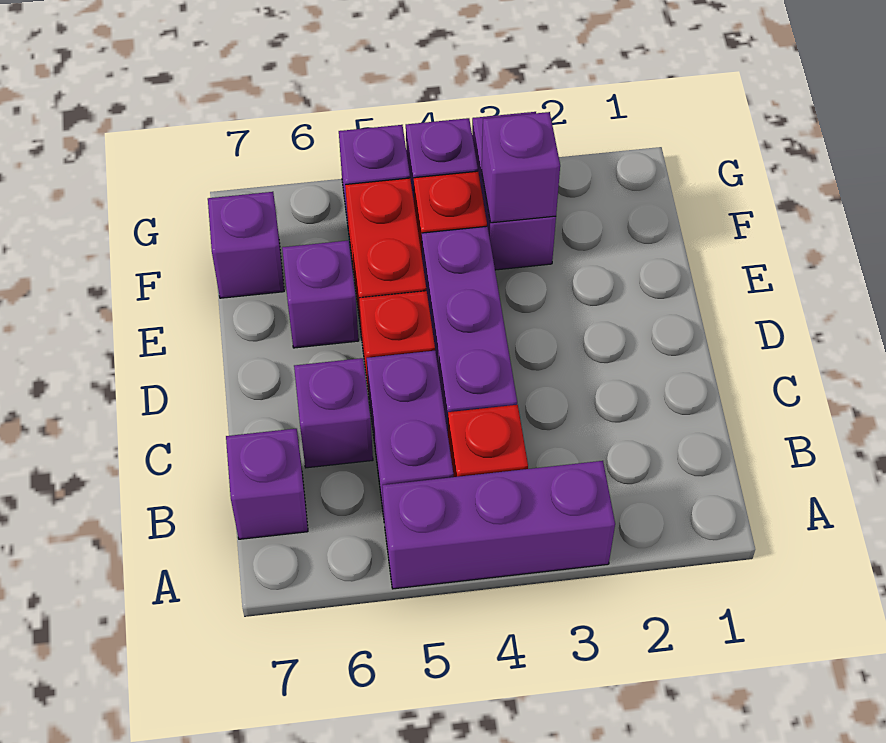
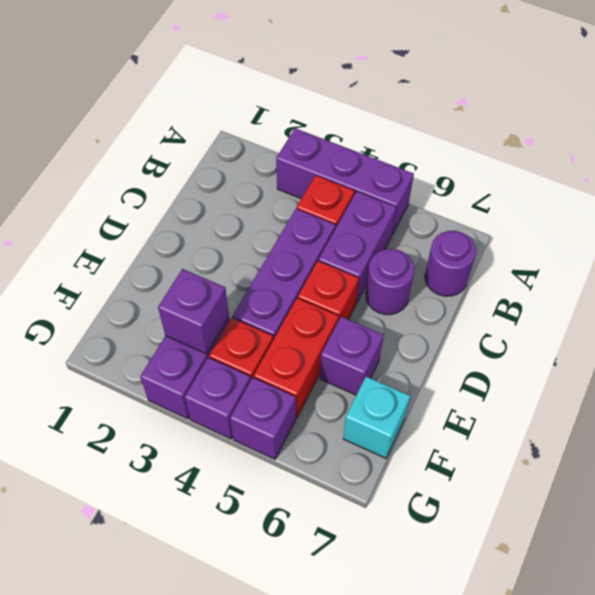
purple brick B7 level 1 -> purple round brick B7 level 1
purple brick C6 level 1 -> purple round brick C6 level 1
purple brick F7 level 1 -> cyan brick F7 level 1

